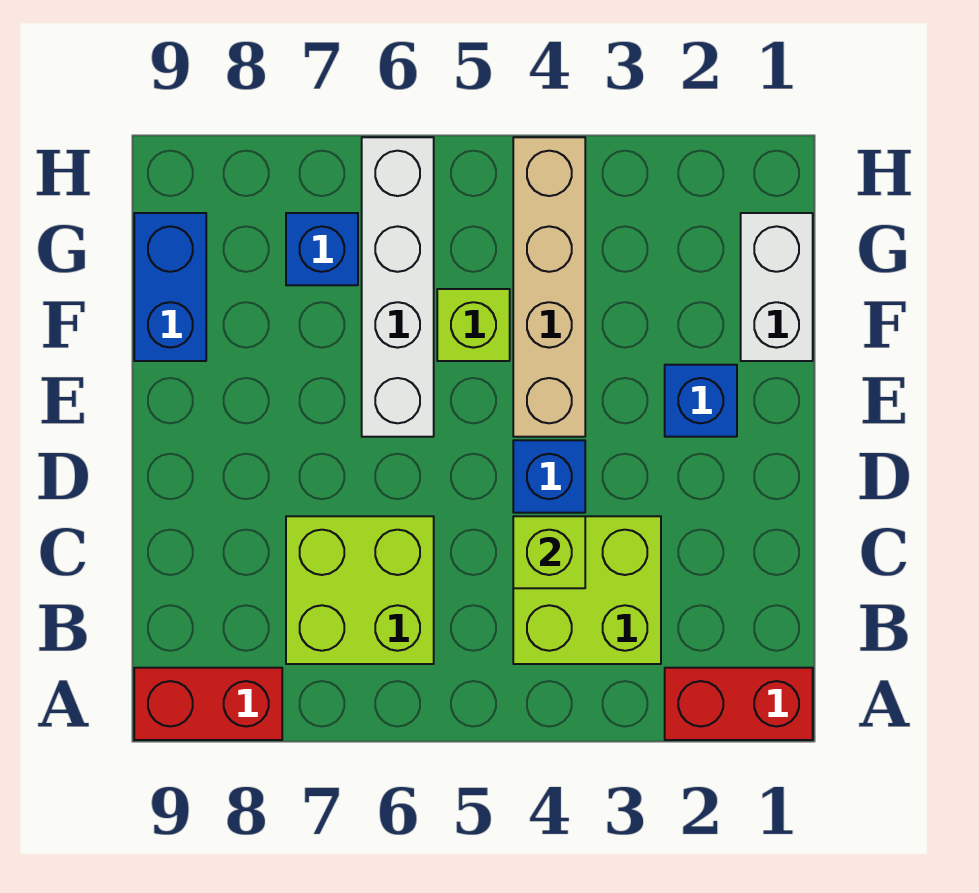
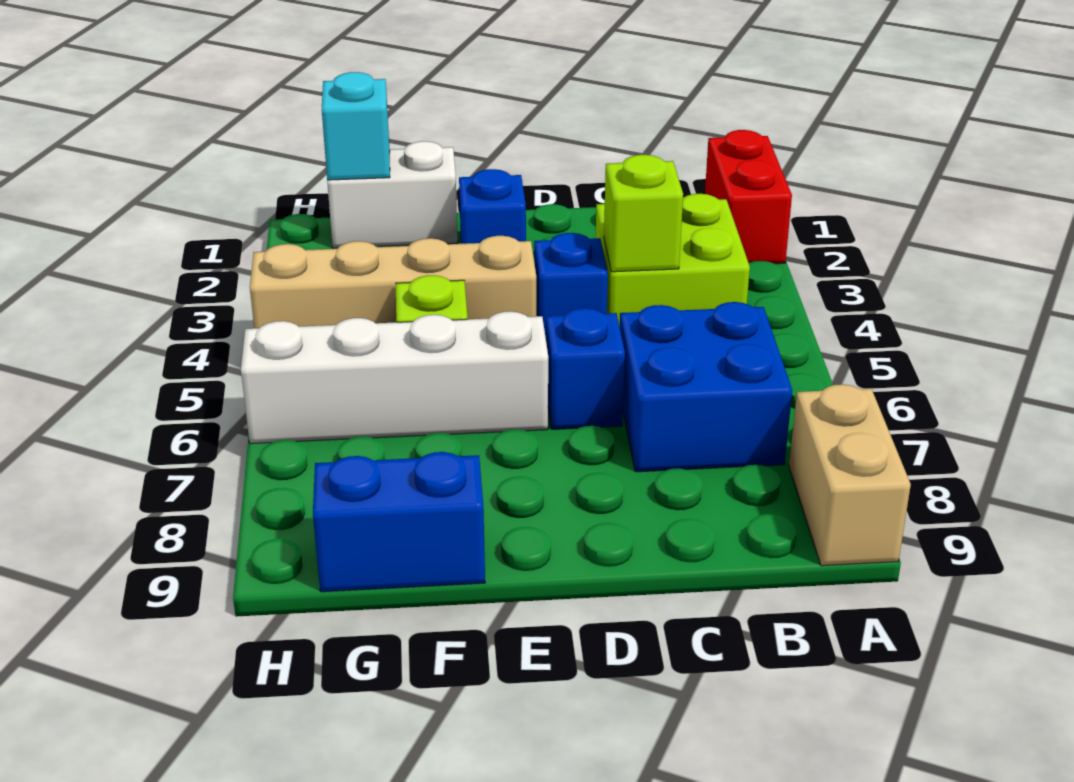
red brick A8:A9 level 1 -> tan brick A8:A9 level 1
lime brick B6:C7 level 1 -> blue brick B6:C7 level 1
none -> cyan brick G1 level 2
blue brick G7 level 1 -> blue brick D6 level 1

